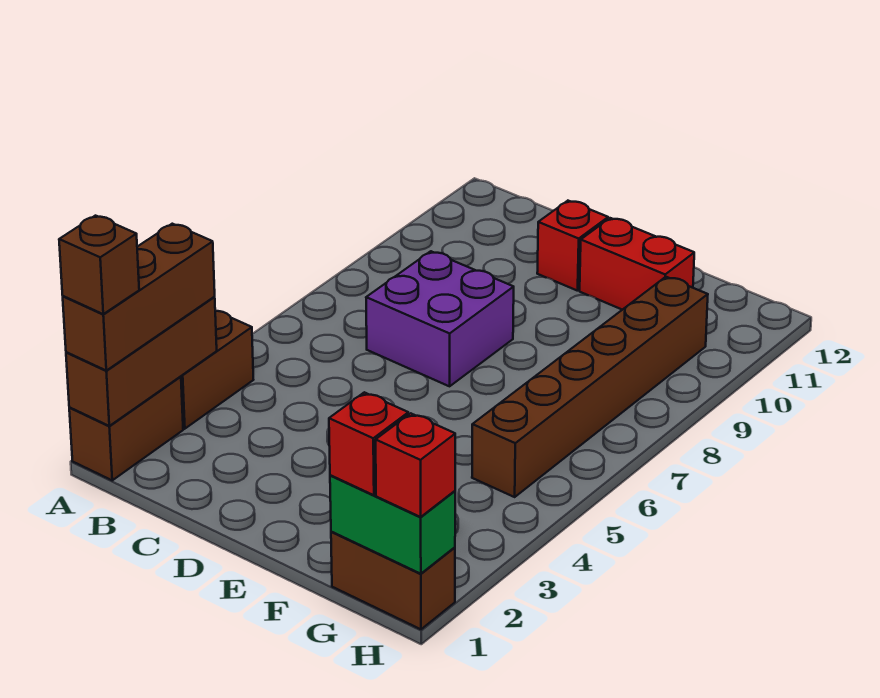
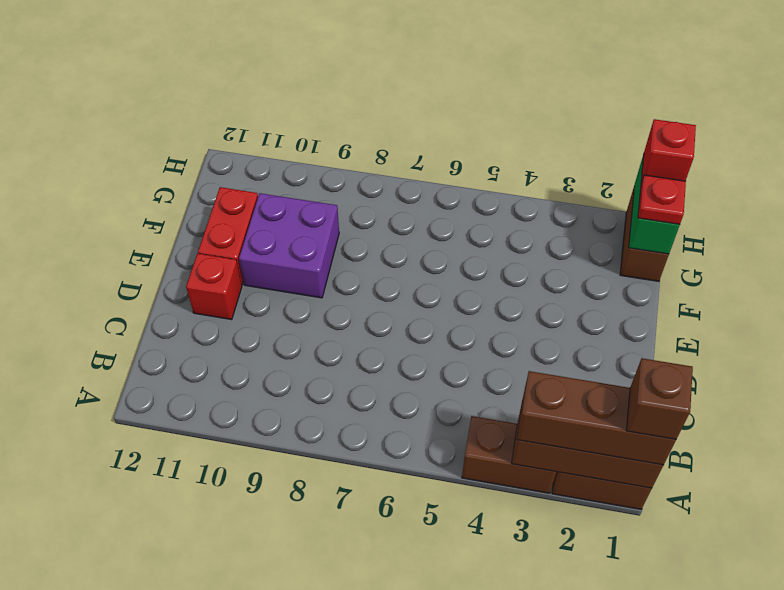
purple brick C7:D8 level 1 -> purple brick E9:F10 level 1
red brick G1 level 3 -> red plate G1 level 3
brown brick G5:G10 level 1 -> none

